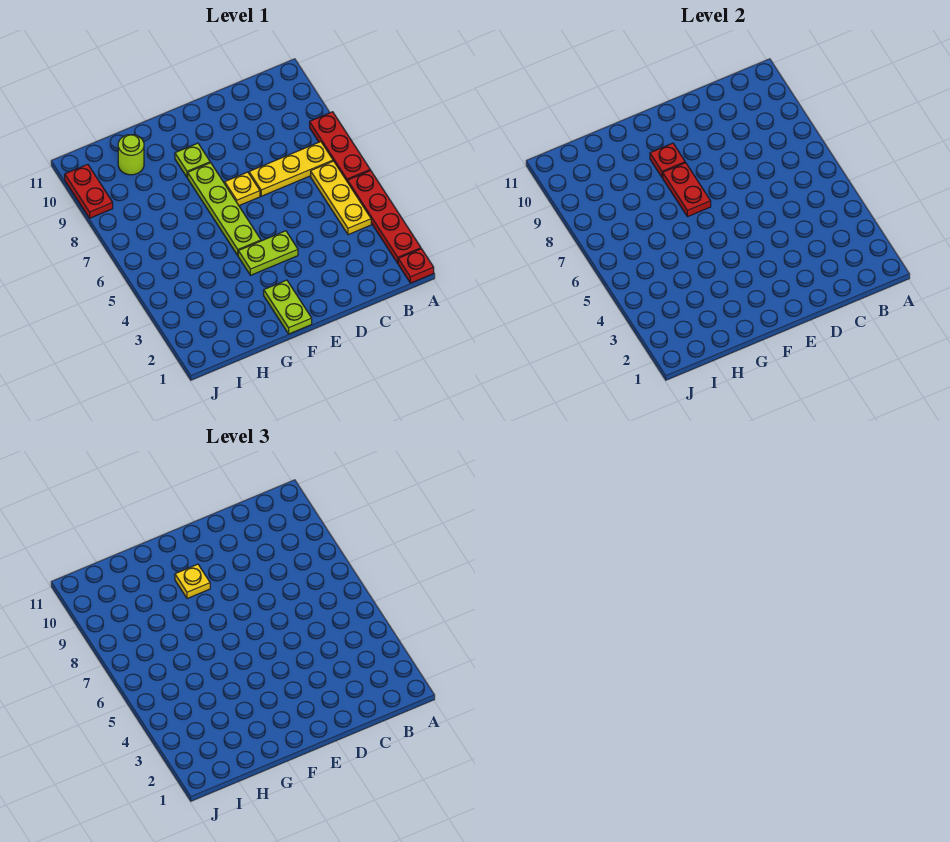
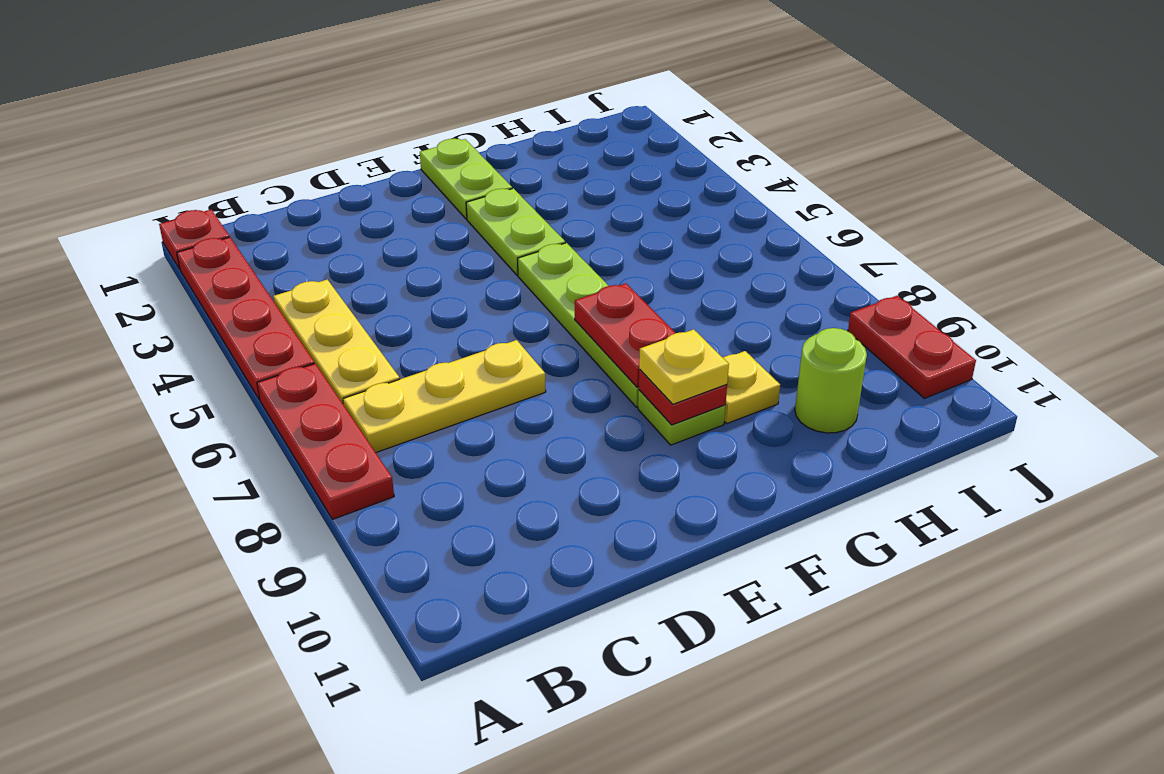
lime plate E4:F4 level 1 -> lime plate F3:F4 level 1
yellow plate E7 level 1 -> yellow plate G9 level 1

